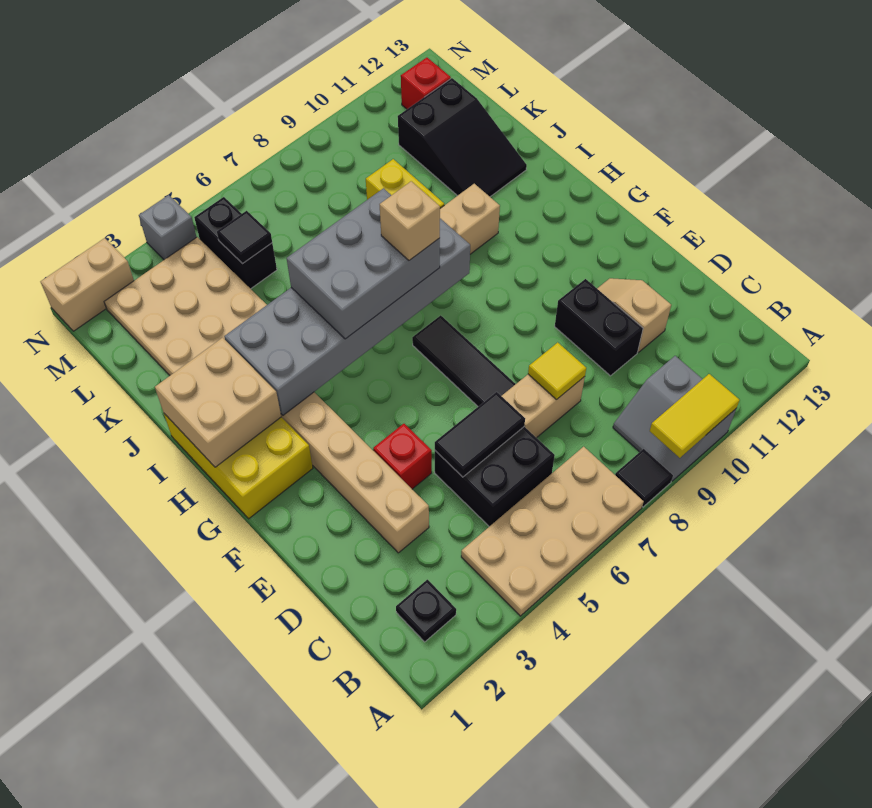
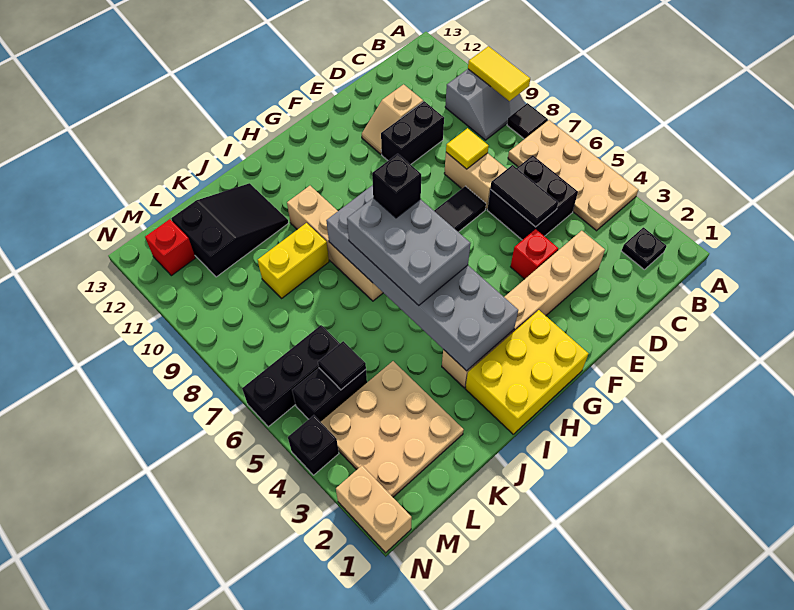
tan brick H1:I2 level 2 -> none
tan brick H7 level 4 -> black brick H7 level 4
none -> black brick L6:N6 level 1
grey brick N4 level 1 -> black brick N4 level 1

